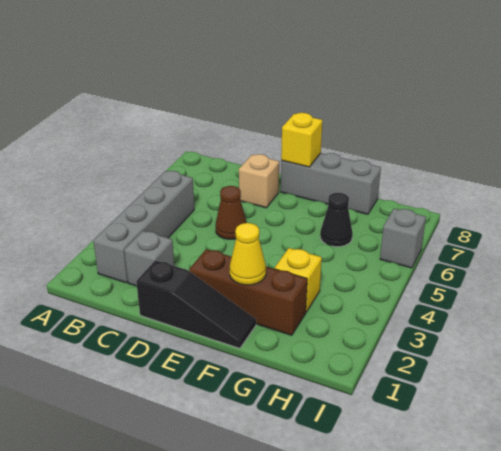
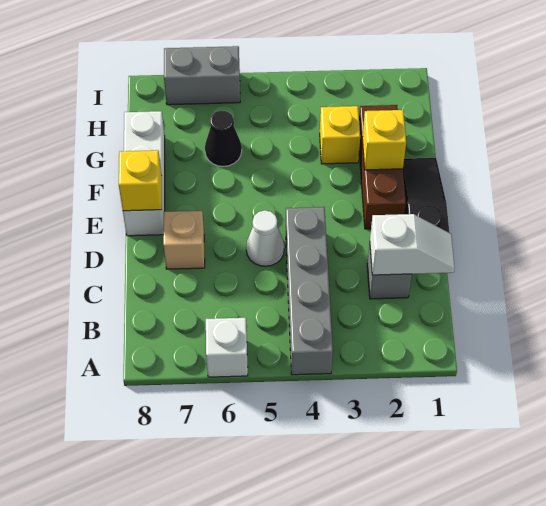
none -> white brick A6 level 1
grey brick B2:B5 level 1 -> grey brick A4:D4 level 1
none -> white slope C1:C2 level 2 top 2
brown cone D5 level 1 -> white cone D5 level 1
grey brick E8:G8 level 1 -> white brick E8:G8 level 1
yellow cone F2 level 2 -> yellow brick F2 level 2
grey brick I6 level 1 -> grey brick I6:I7 level 1

